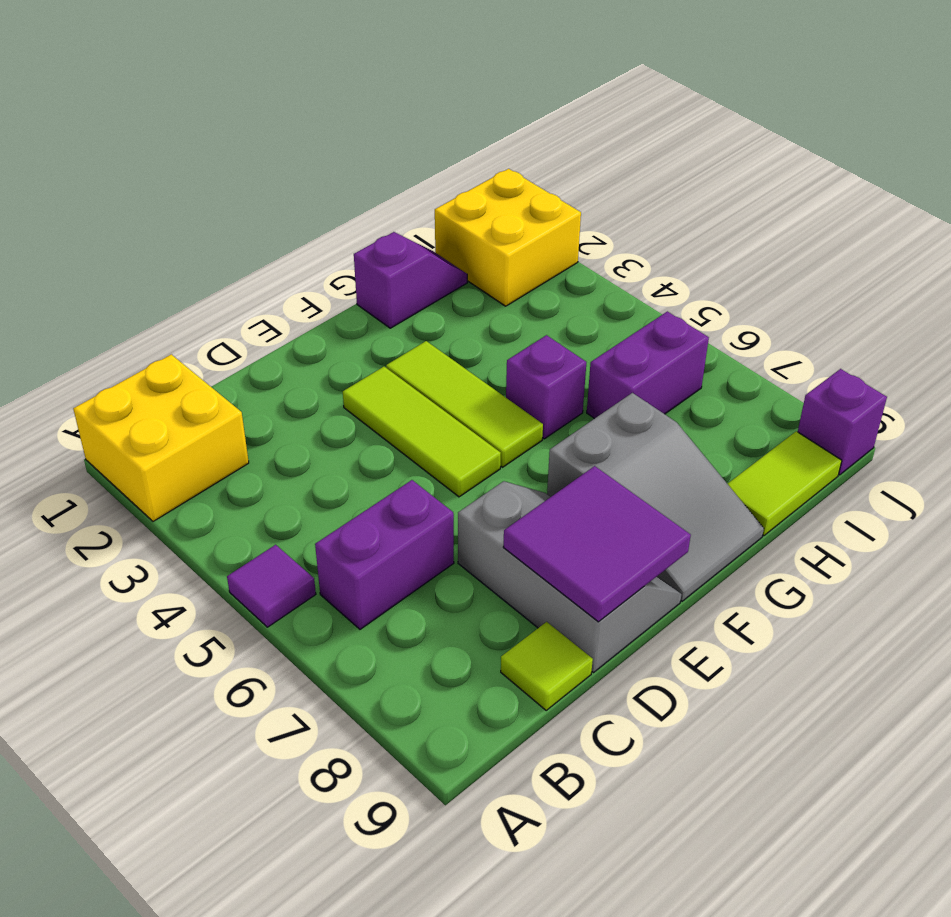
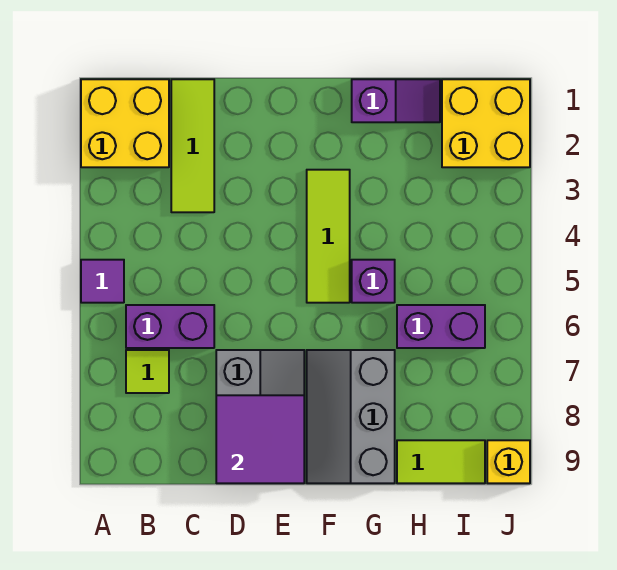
lime tile C9 level 1 -> lime tile B7 level 1
lime tile E3:E5 level 1 -> lime tile C1:C3 level 1
grey slope F7:G9 level 1 top 7 -> grey slope F7:G9 level 1 top G
purple brick J9 level 1 -> yellow brick J9 level 1

